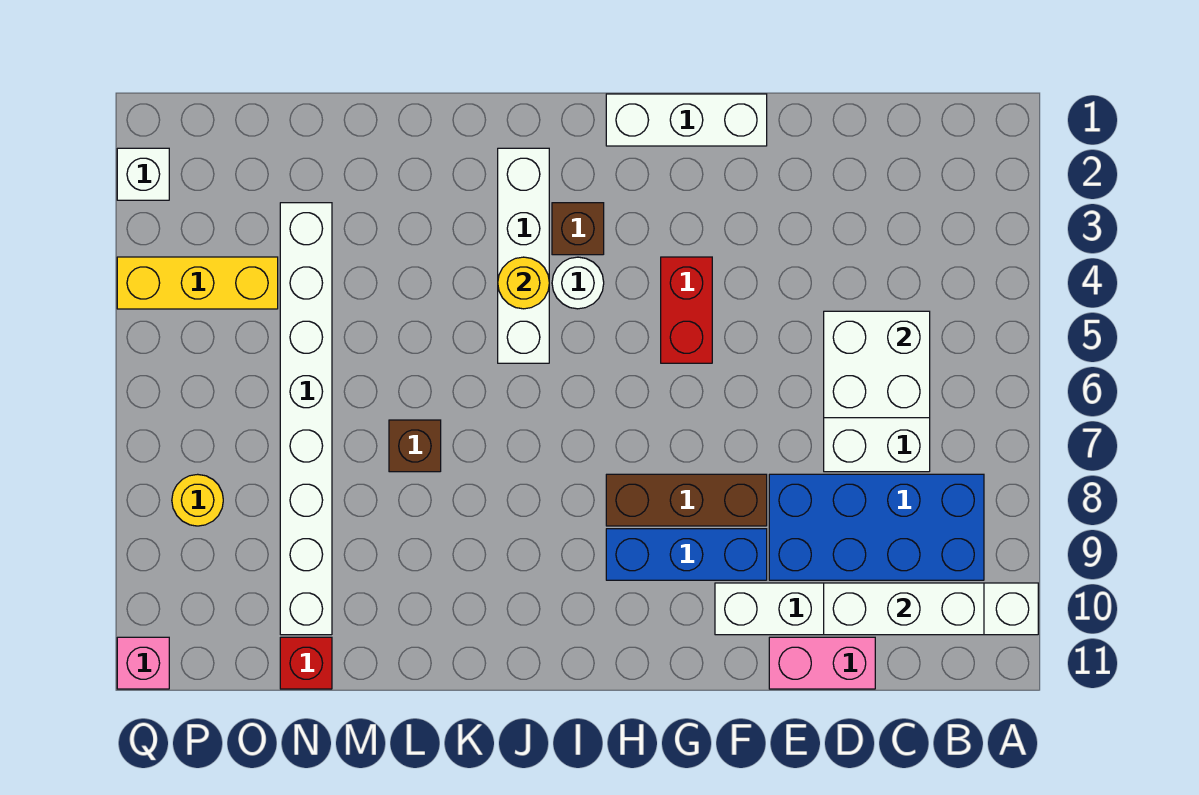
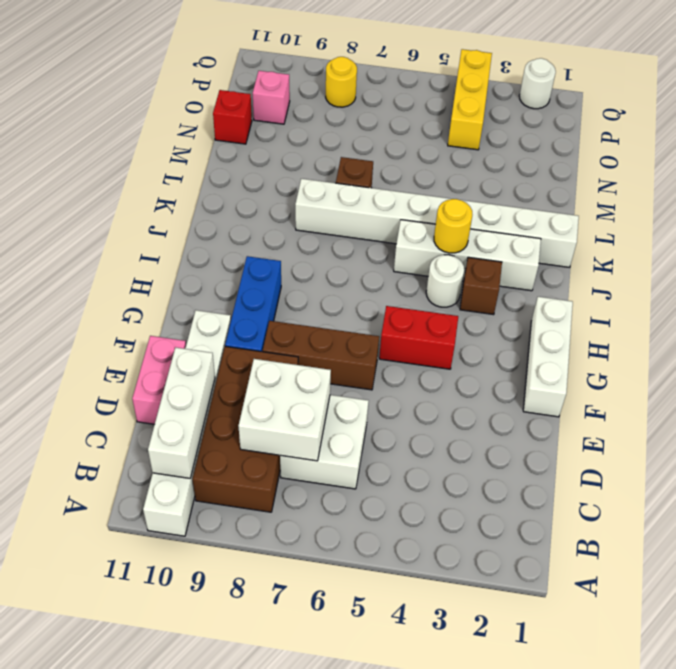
blue brick B8:E9 level 1 -> brown brick B8:E9 level 1
white brick C5:D6 level 2 -> white brick C7:D8 level 2
brown brick F8:H8 level 1 -> brown brick F6:F8 level 1
white brick N3:N10 level 1 -> white brick K1:K8 level 1
white brick Q2 level 1 -> white round brick Q2 level 1
pink brick Q11 level 1 -> pink brick O10 level 1

